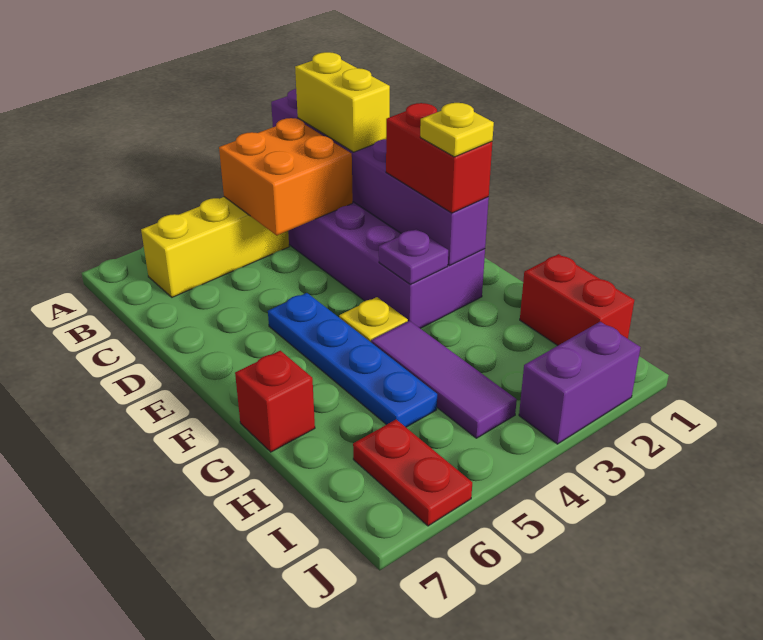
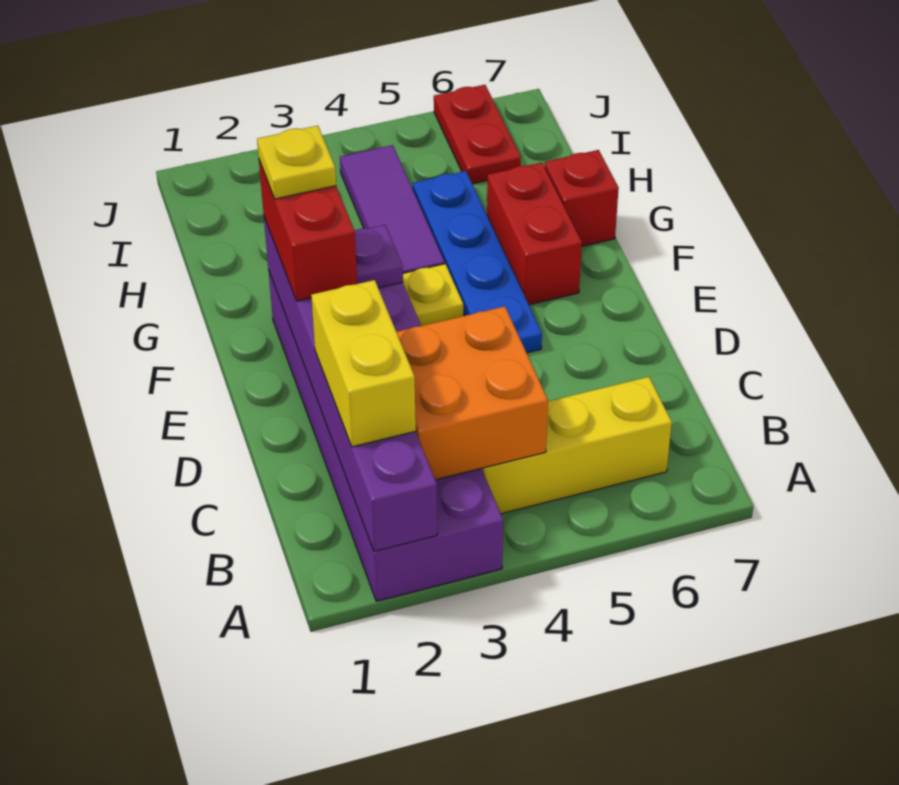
red brick H1:I1 level 1 -> red brick F6:G6 level 1
purple brick J2:J3 level 1 -> none

